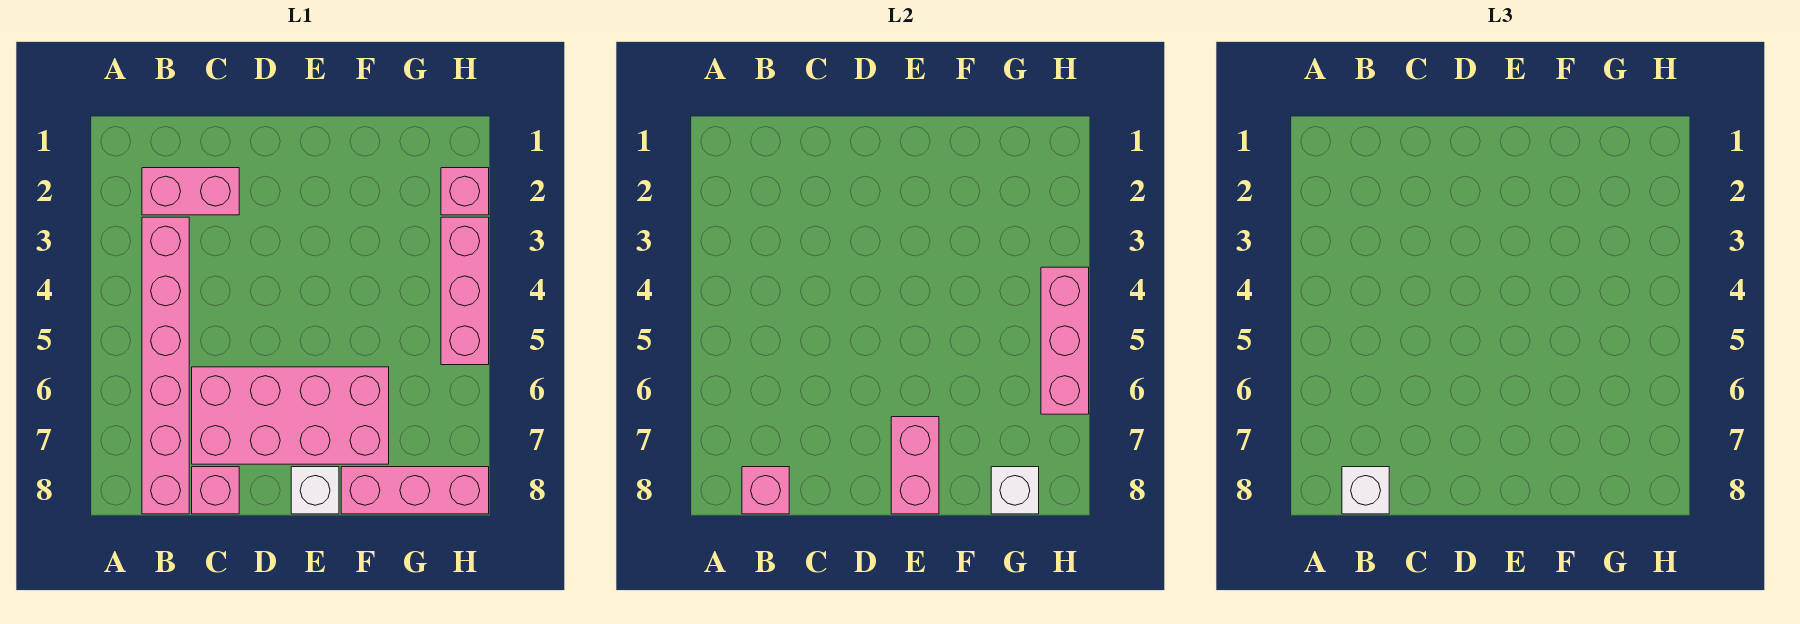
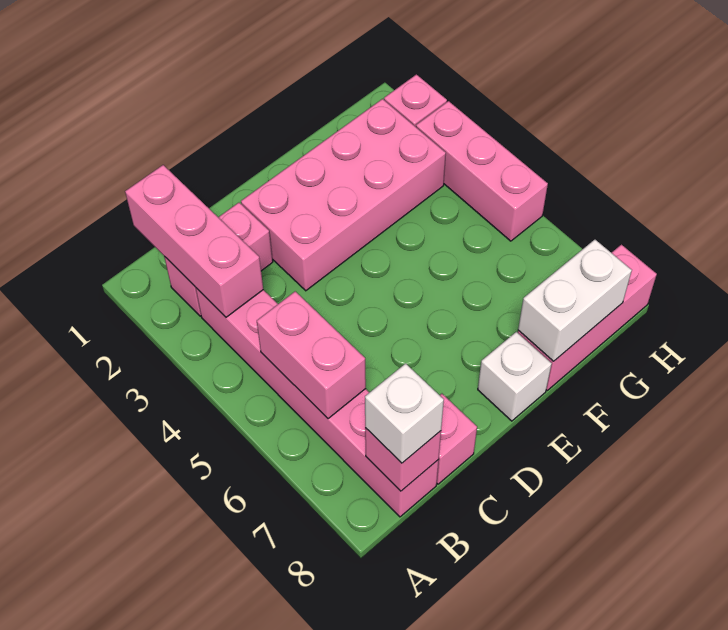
pink brick C6:F7 level 1 -> pink brick D2:G3 level 1
pink brick E7:E8 level 2 -> pink brick B5:B6 level 2
white brick G8 level 2 -> white brick F8:G8 level 2
pink brick H4:H6 level 2 -> pink brick B1:B3 level 2

